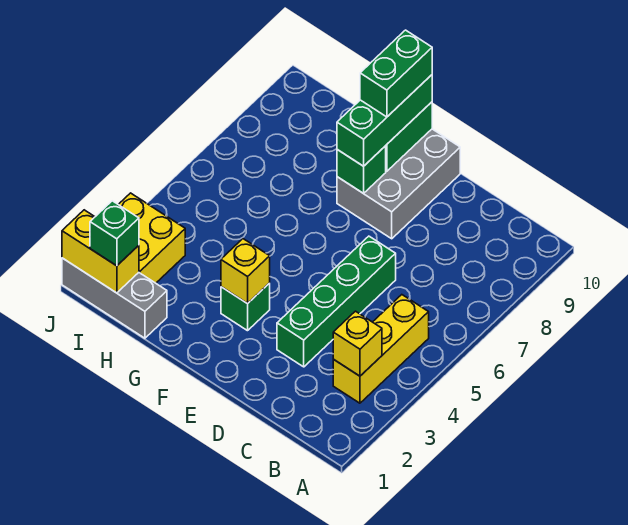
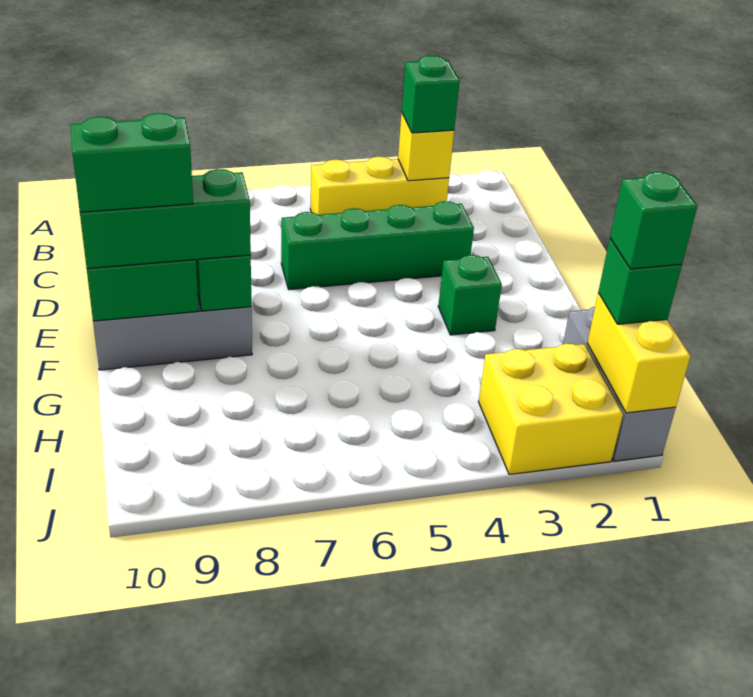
none -> green brick B3 level 3
yellow brick F3 level 2 -> none
none -> green brick I1 level 4

